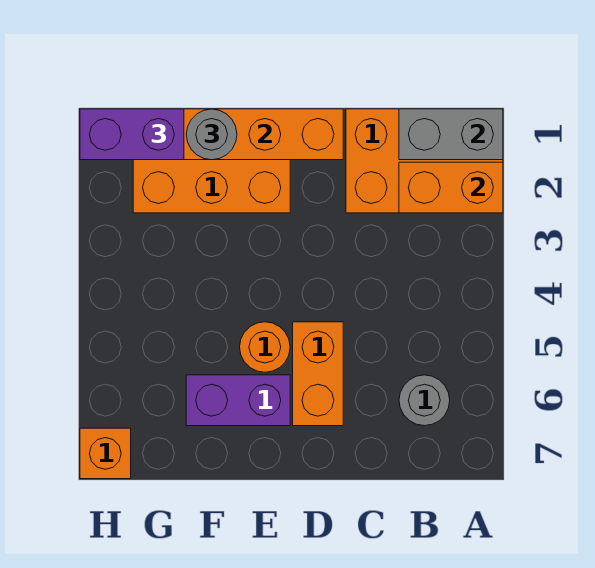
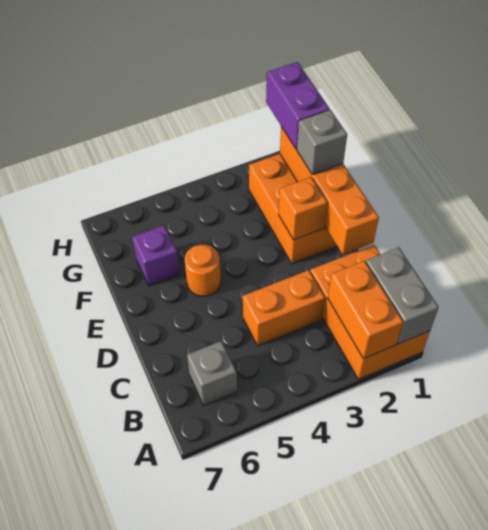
grey round brick B6 level 1 -> grey brick B6 level 1
orange brick D5:D6 level 1 -> orange brick C3:C4 level 1
purple brick E6:F6 level 1 -> purple brick F6 level 1
grey round brick F1 level 3 -> grey brick F1 level 3
orange brick H7 level 1 -> orange brick E2 level 2

